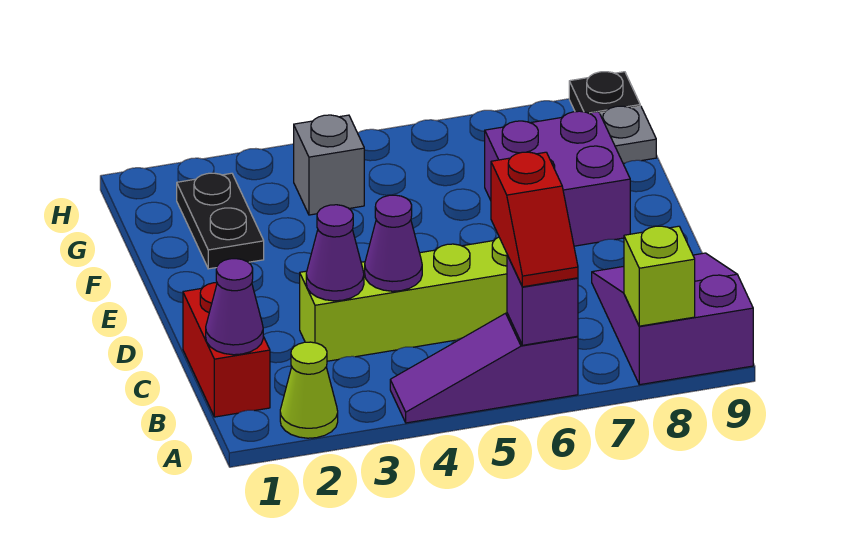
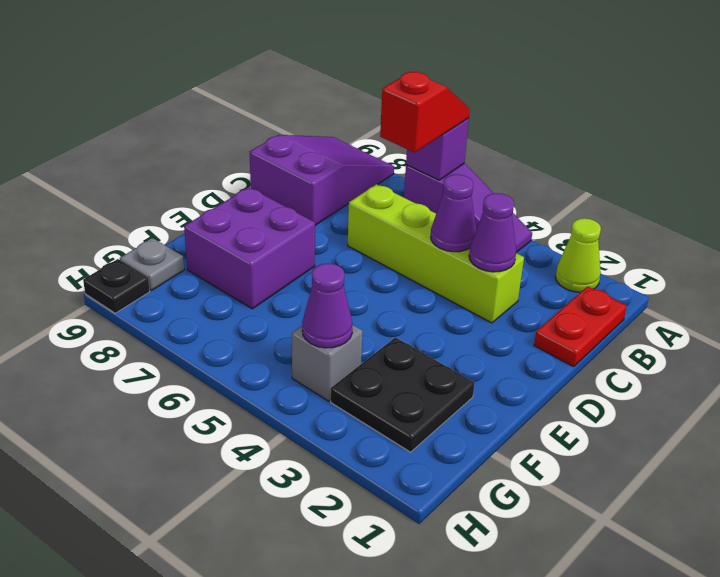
purple slope A8:C9 level 1 top A -> purple slope A8:C9 level 1 top C
lime brick A8 level 2 -> none
red brick B1:C1 level 1 -> red plate B1:C1 level 1
purple cone B1 level 2 -> purple cone G4 level 2
black plate F2:G2 level 1 -> black plate F2:G3 level 1

